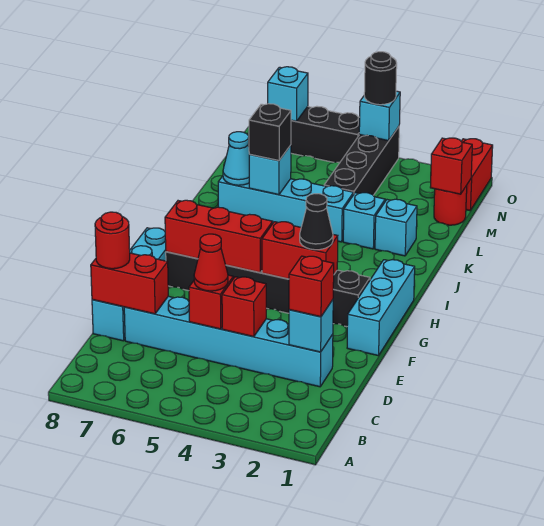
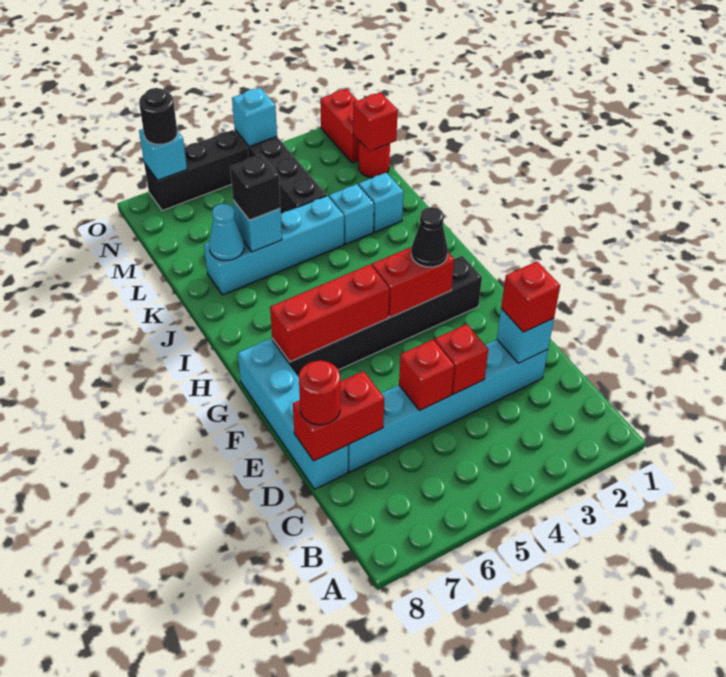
red cone D5 level 3 -> none
cyan brick F1:H1 level 1 -> none
black round brick O4 level 3 -> black round brick O7 level 3

